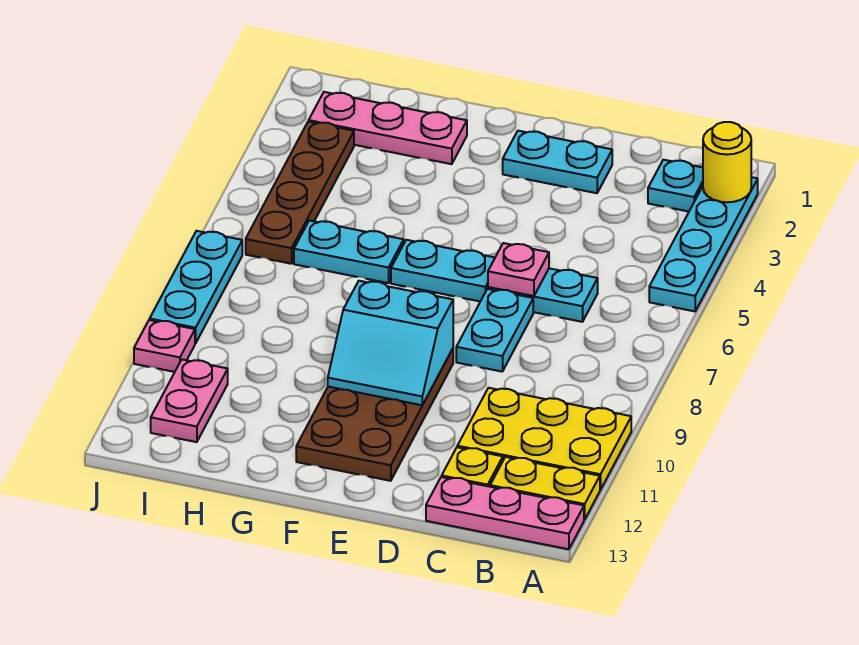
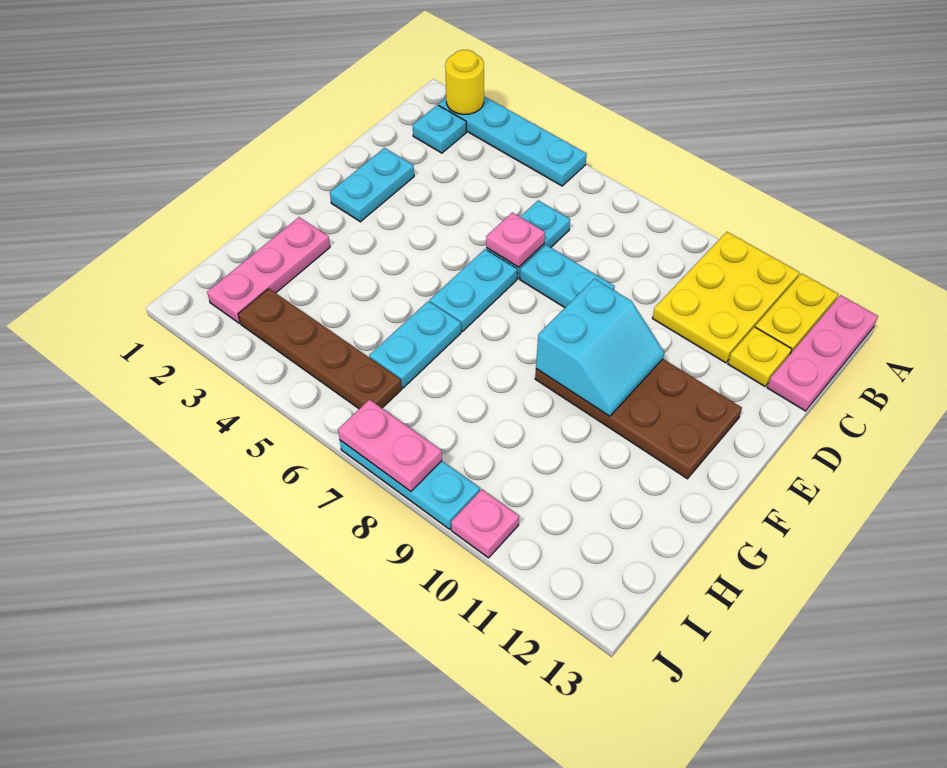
pink plate I11:I12 level 1 -> pink plate J7:J8 level 2

